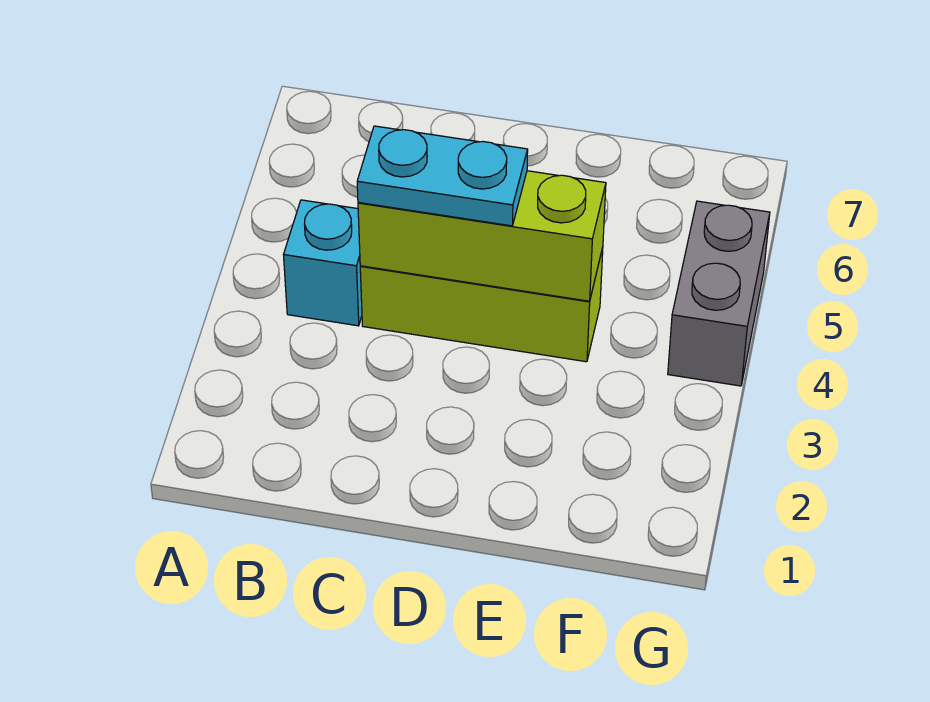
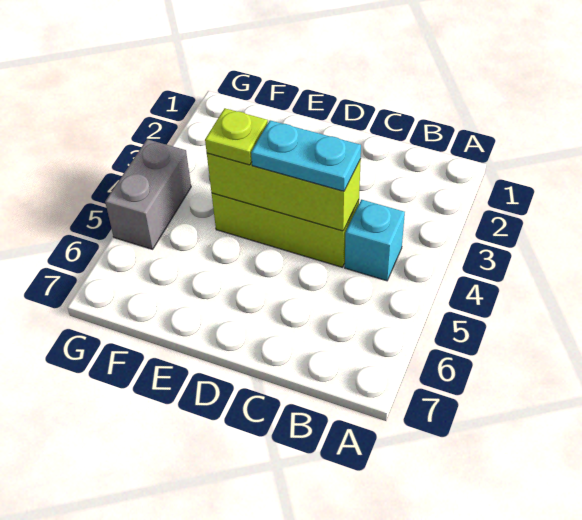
none -> lime plate E4 level 3

